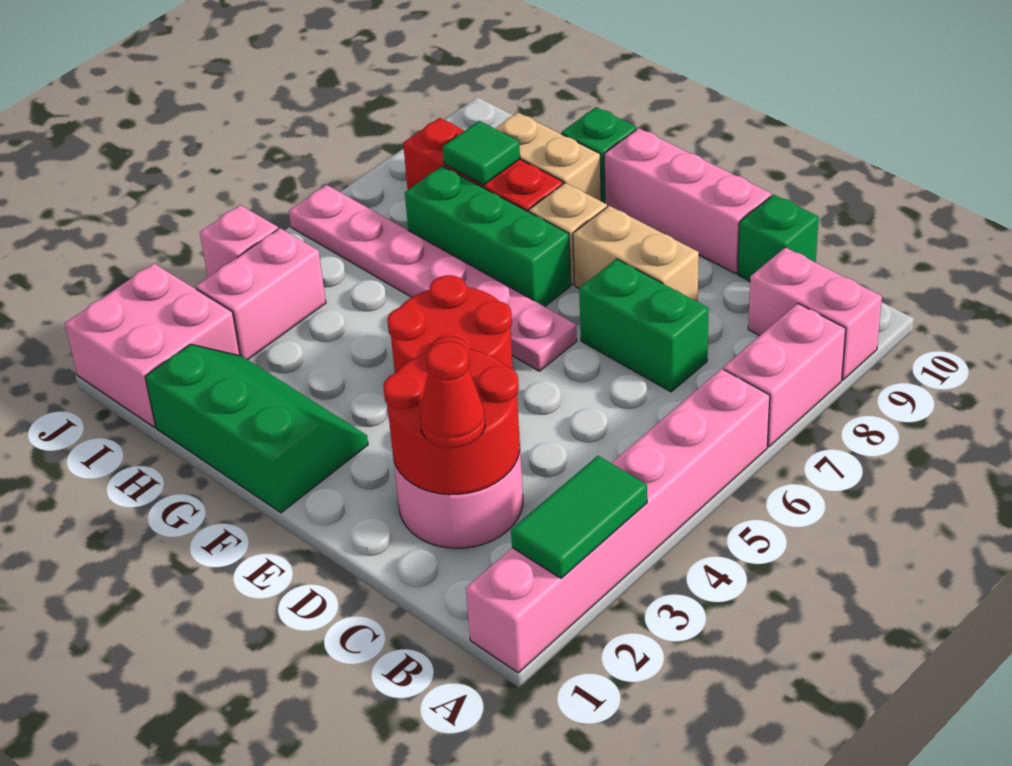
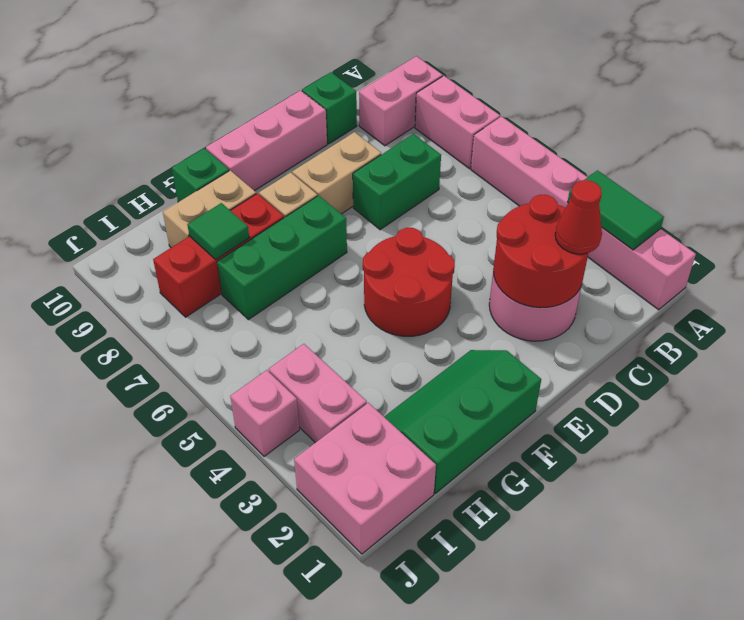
pink plate E6:J6 level 1 -> none

